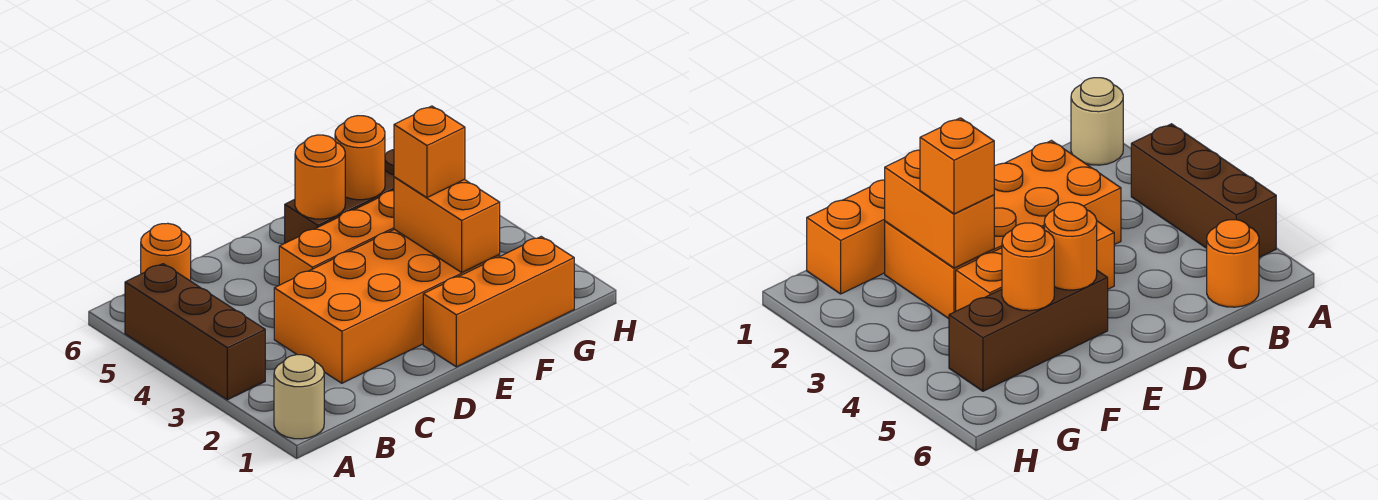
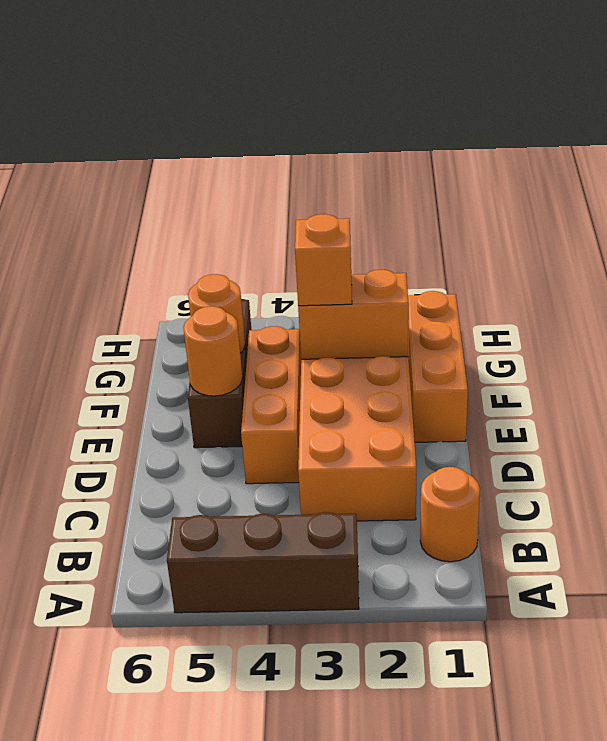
tan round brick A1 level 1 -> none
orange round brick B6 level 1 -> orange round brick B1 level 1

